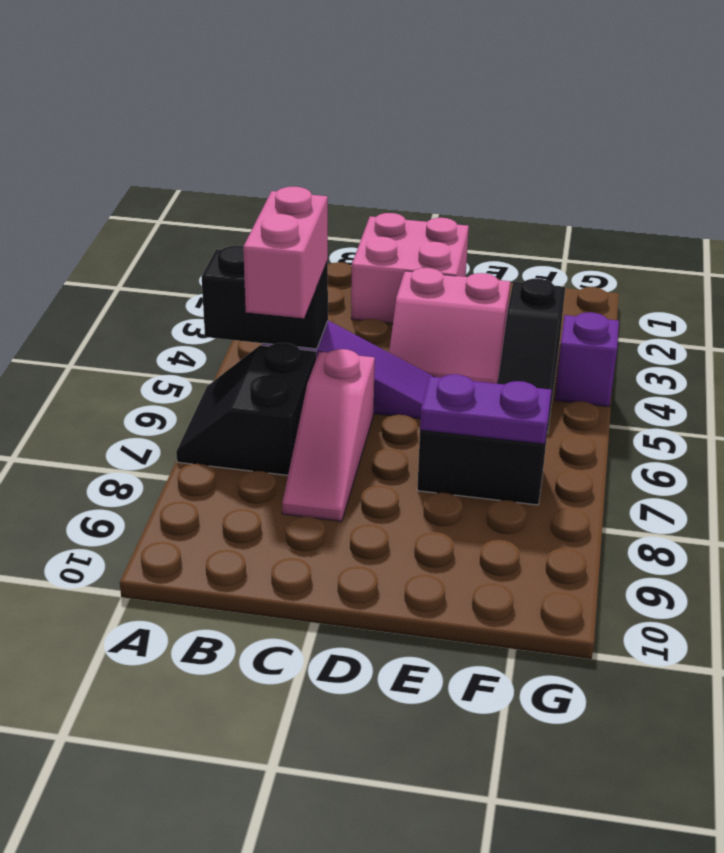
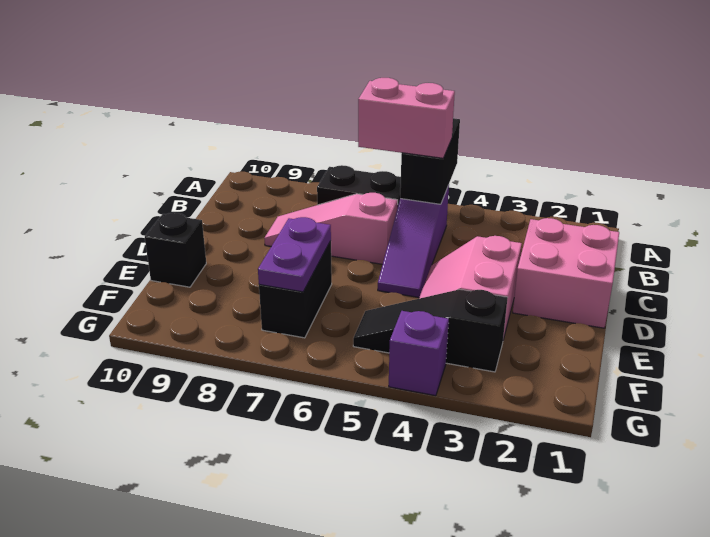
none -> black brick E10 level 1

